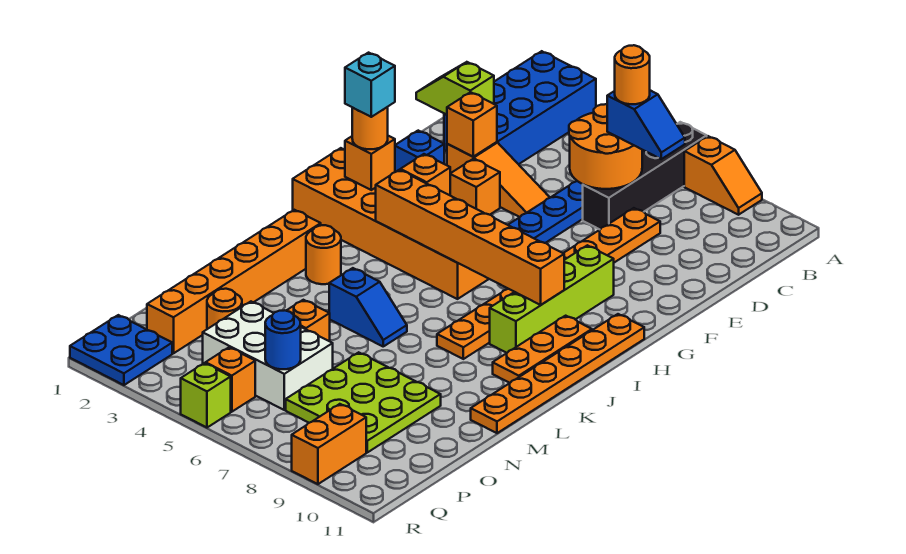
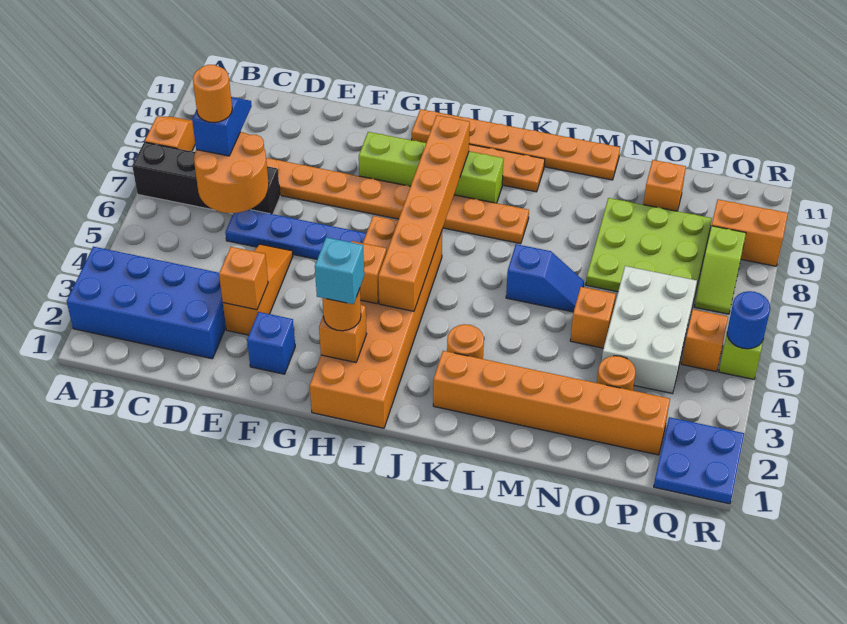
lime slope D1:D2 level 2 top 2 -> lime slope Q7:Q8 level 1 top 8
orange brick F4 level 1 -> orange brick O10 level 1
blue slope L5:L6 level 1 top 5 -> blue slope L6:M6 level 1 top L
blue round brick P6 level 2 -> blue round brick R5 level 2

